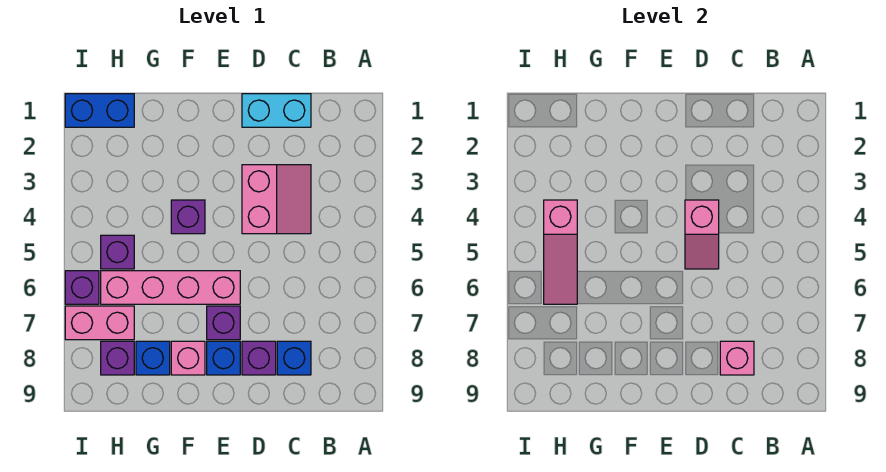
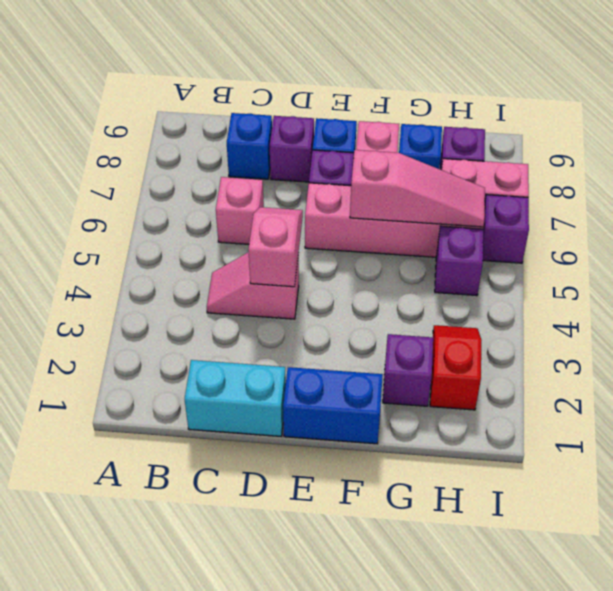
pink slope C3:D4 level 1 top D -> pink slope C4:D4 level 1 top D
pink brick C8 level 2 -> pink brick C6 level 1
purple brick F4 level 1 -> purple brick G2 level 1
blue brick H1:I1 level 1 -> blue brick E1:F1 level 1
none -> red slope H2:H3 level 1 top 2
pink slope H4:H6 level 2 top 4 -> pink slope F6:H6 level 2 top F

